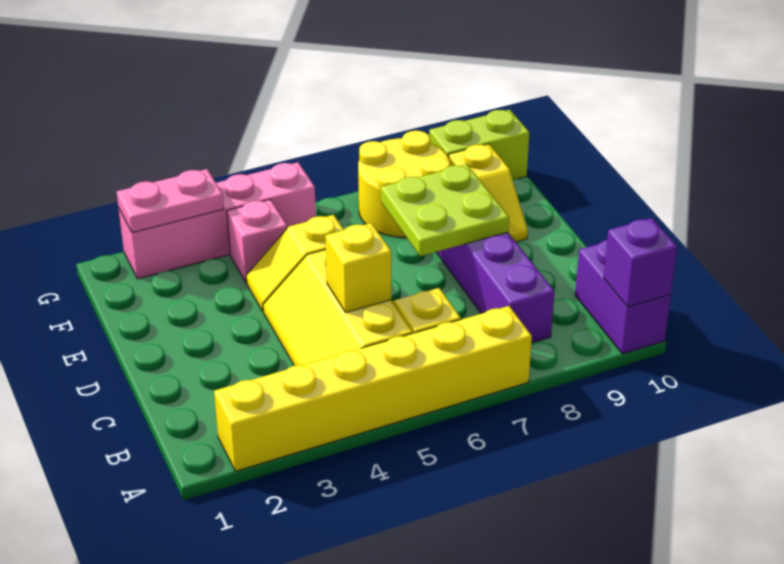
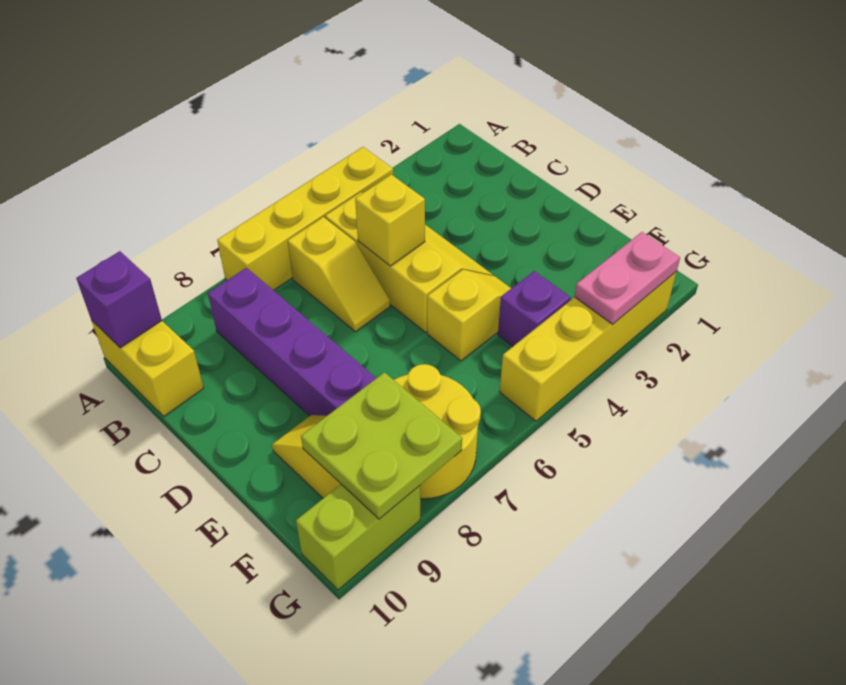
yellow brick A2:A7 level 1 -> yellow brick A4:A7 level 1
purple brick A10:B10 level 1 -> yellow brick A10:B10 level 1
lime plate D7:E8 level 2 -> lime plate F8:G9 level 2
pink brick F4 level 1 -> purple brick F4 level 1
pink brick G2:G5 level 1 -> yellow brick G2:G5 level 1

